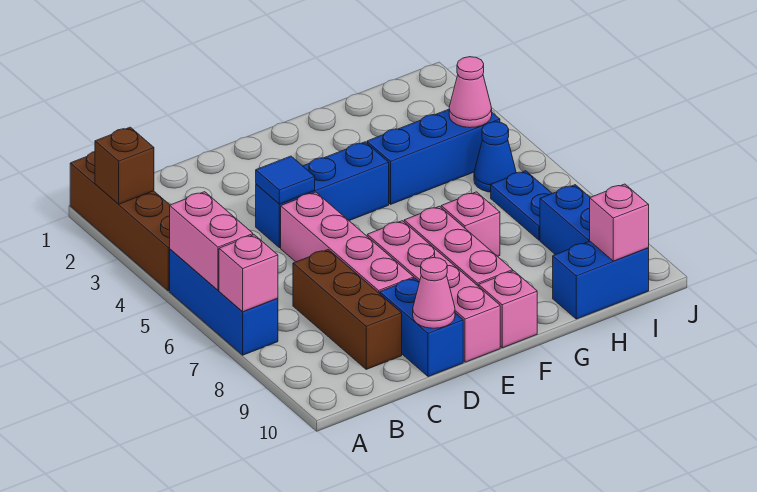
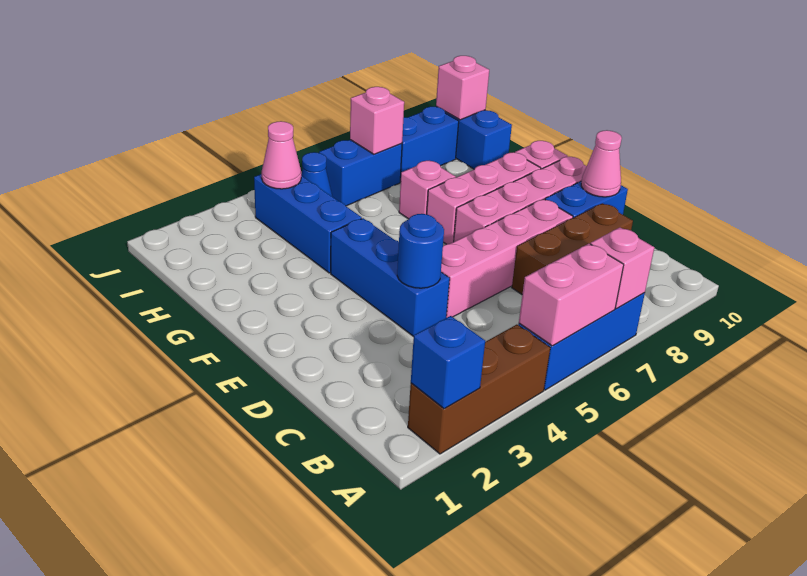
brown brick A1:A4 level 1 -> brown brick A2:A4 level 1
brown brick A2 level 2 -> blue brick A2 level 2
blue tile D4 level 2 -> blue round brick D4 level 2
blue plate I6:I7 level 1 -> blue brick I6:I7 level 1
none -> pink brick I7 level 2

